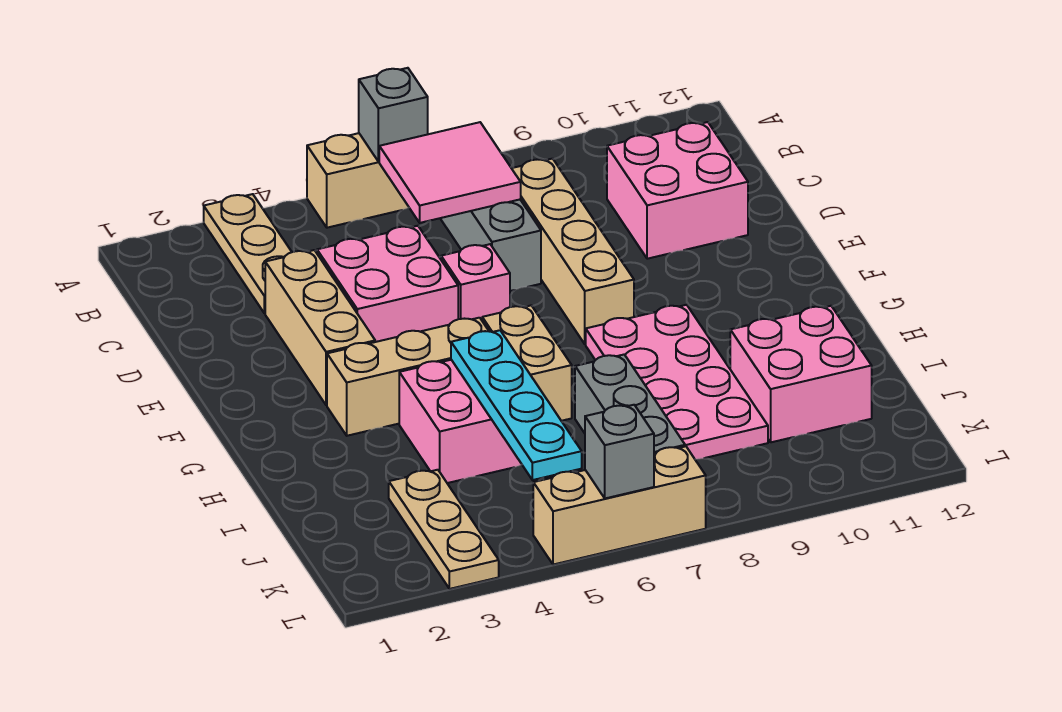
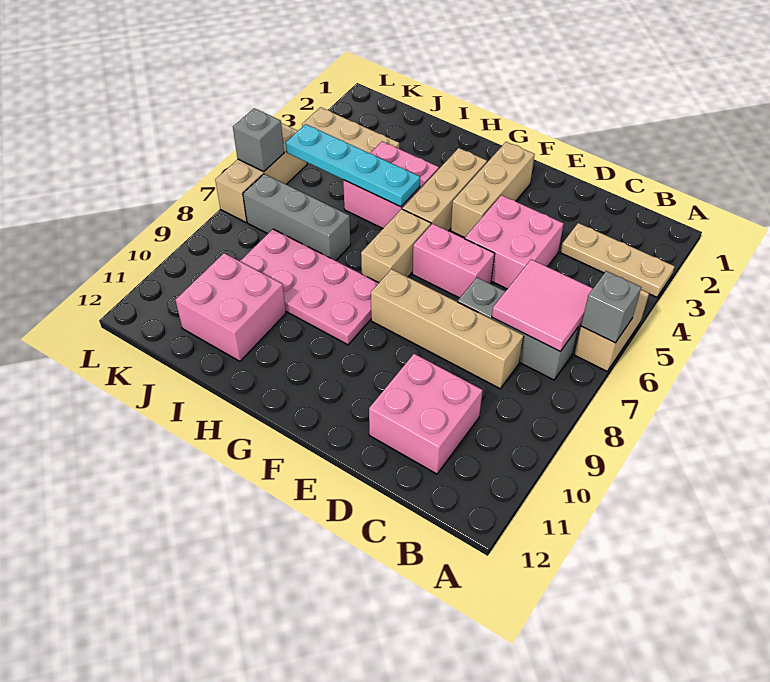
tan brick D3:F3 level 1 -> tan brick F2:F4 level 1
pink brick E6 level 1 -> pink brick E6:F6 level 1
tan brick G6:H6 level 1 -> tan brick G6:G7 level 1

